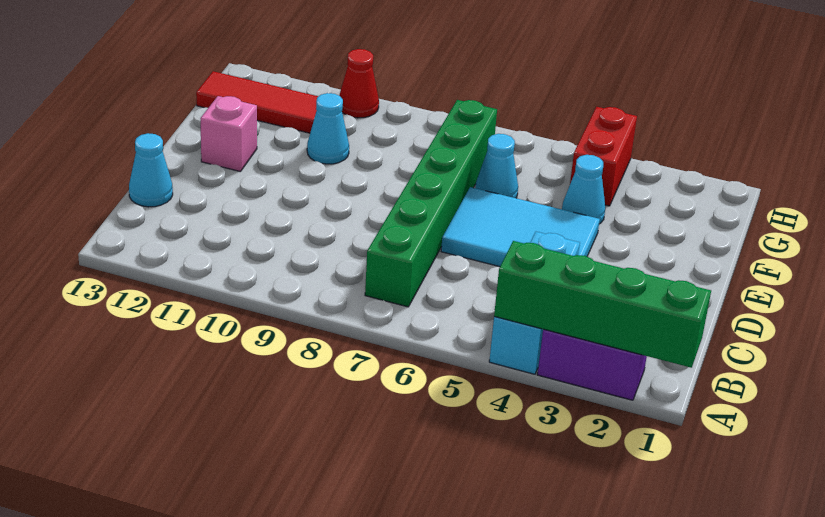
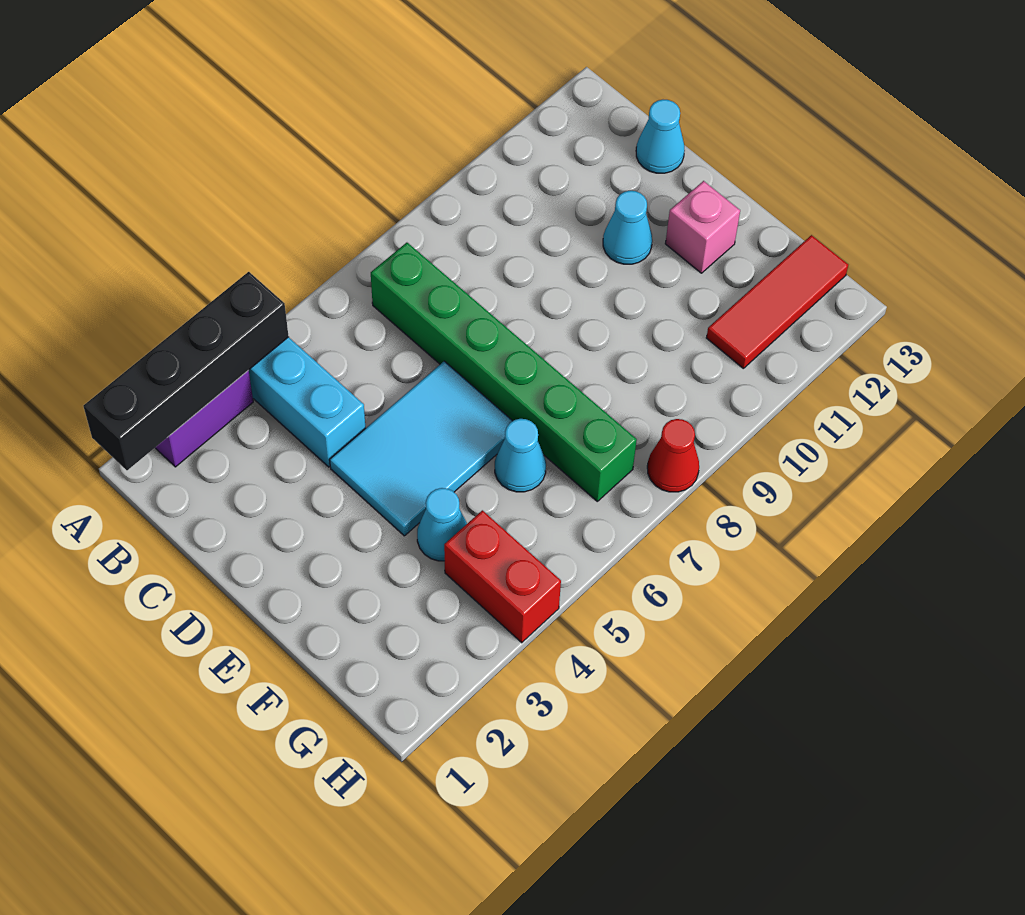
green brick A1:A4 level 2 -> black brick A1:A4 level 2
cyan cone F10 level 1 -> cyan cone D11 level 1
red cone H10 level 1 -> red cone H8 level 1

